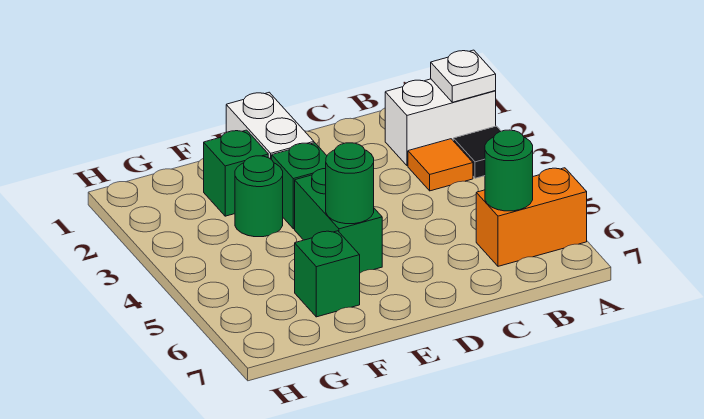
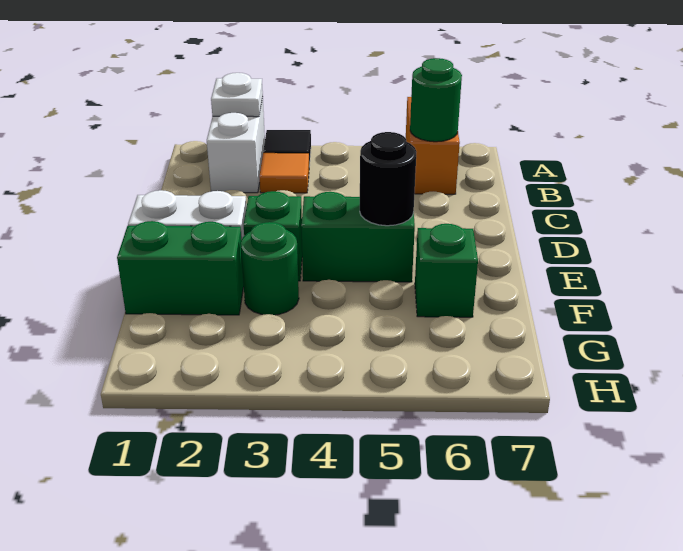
green round brick E5 level 2 -> black round brick E5 level 2
green brick F2 level 1 -> green brick F1:F2 level 1

